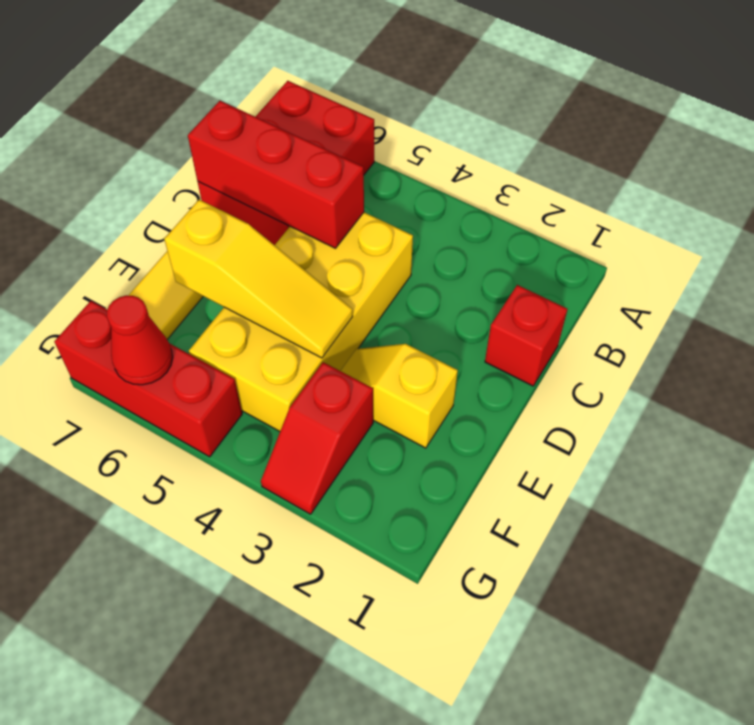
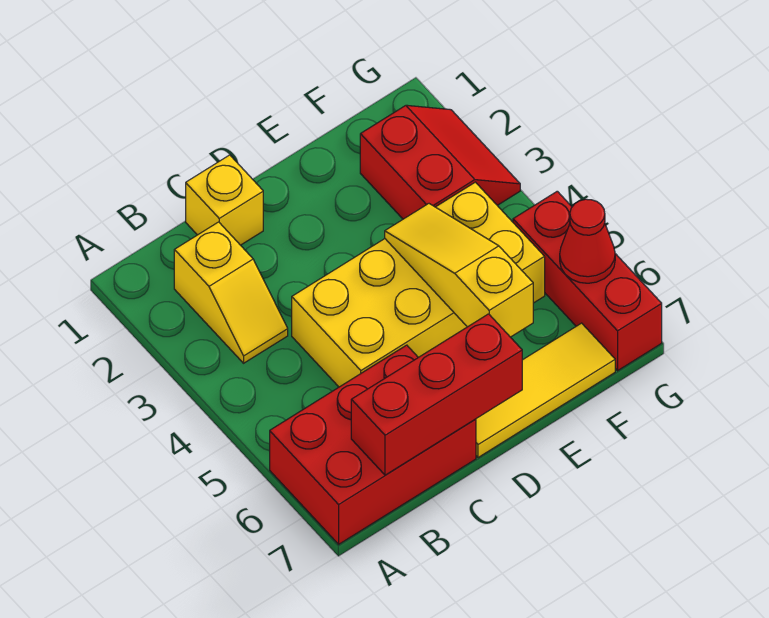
red brick C1 level 1 -> yellow brick C1 level 1
red brick C5:C7 level 2 -> red brick B7:D7 level 2
yellow slope E2:E3 level 1 top 2 -> yellow slope B2:B3 level 1 top 2
red slope F3:G3 level 1 top F -> red slope F2:G3 level 1 top F

